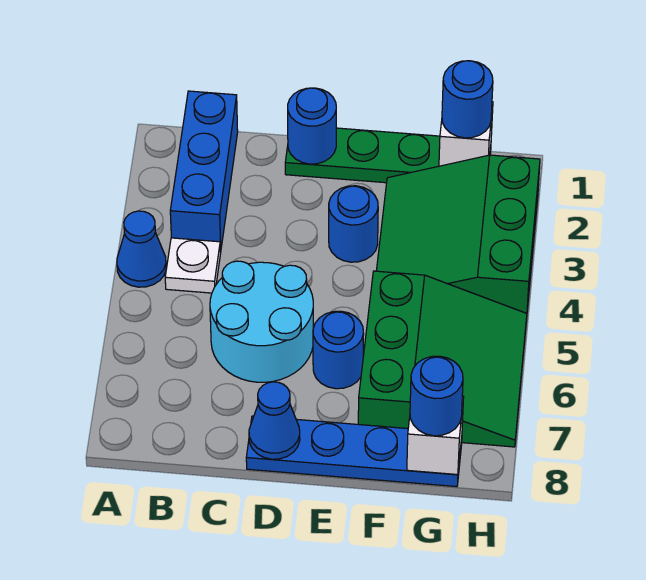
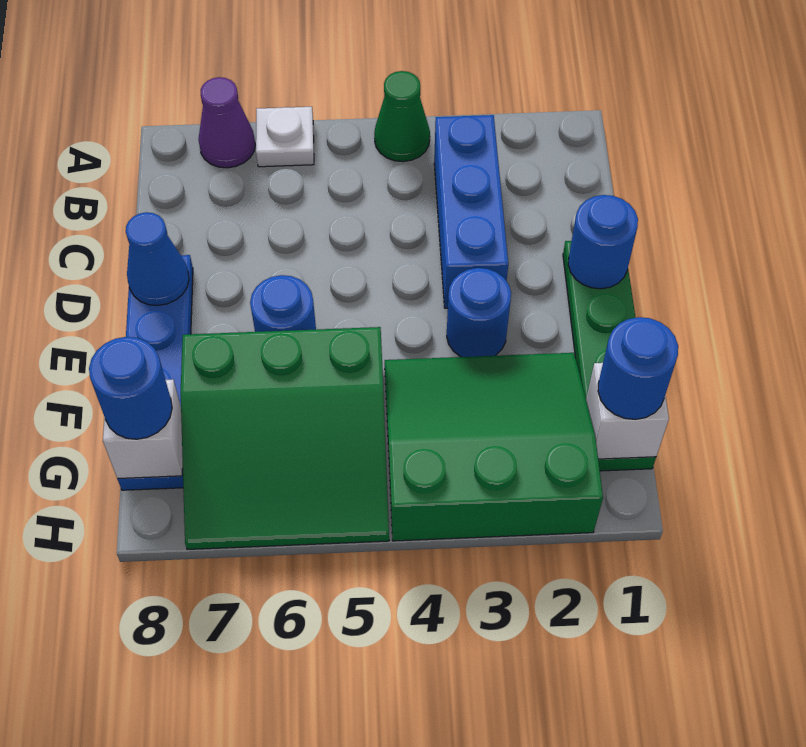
blue cone A4 level 1 -> green cone A4 level 1
none -> purple cone A7 level 1
blue brick B1:B3 level 1 -> blue brick B3:D3 level 1
white plate B4 level 1 -> white plate A6 level 1
cyan round brick C5:D6 level 1 -> none

